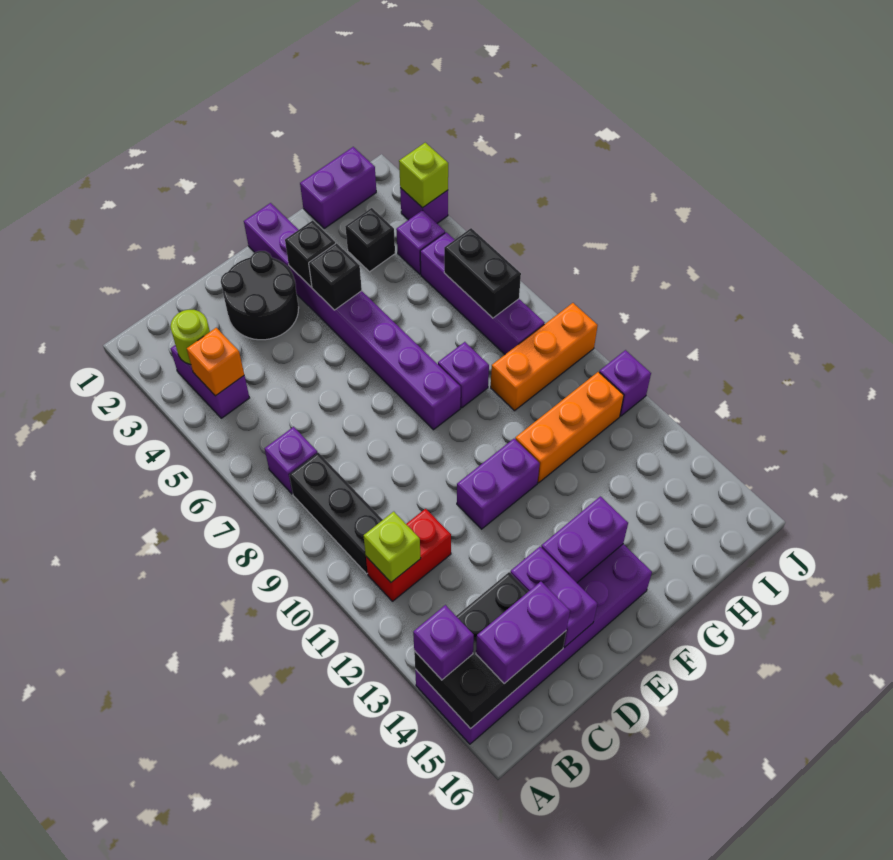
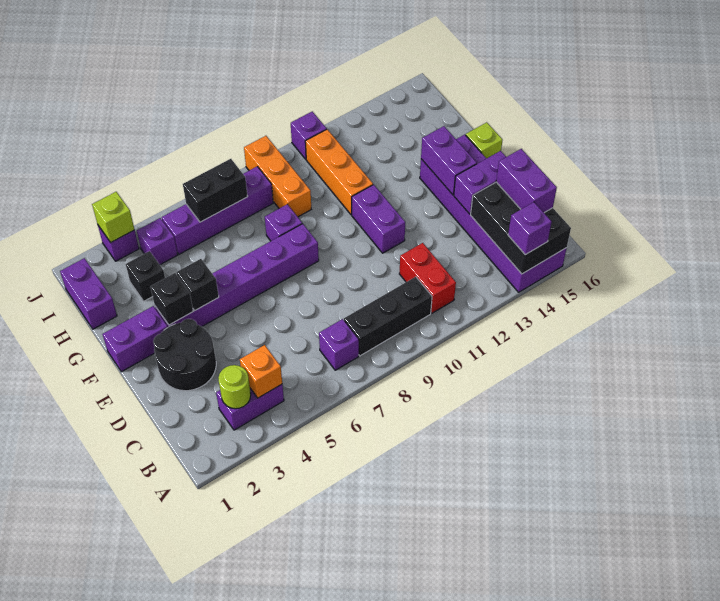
lime brick B11 level 2 -> lime brick F16 level 1

